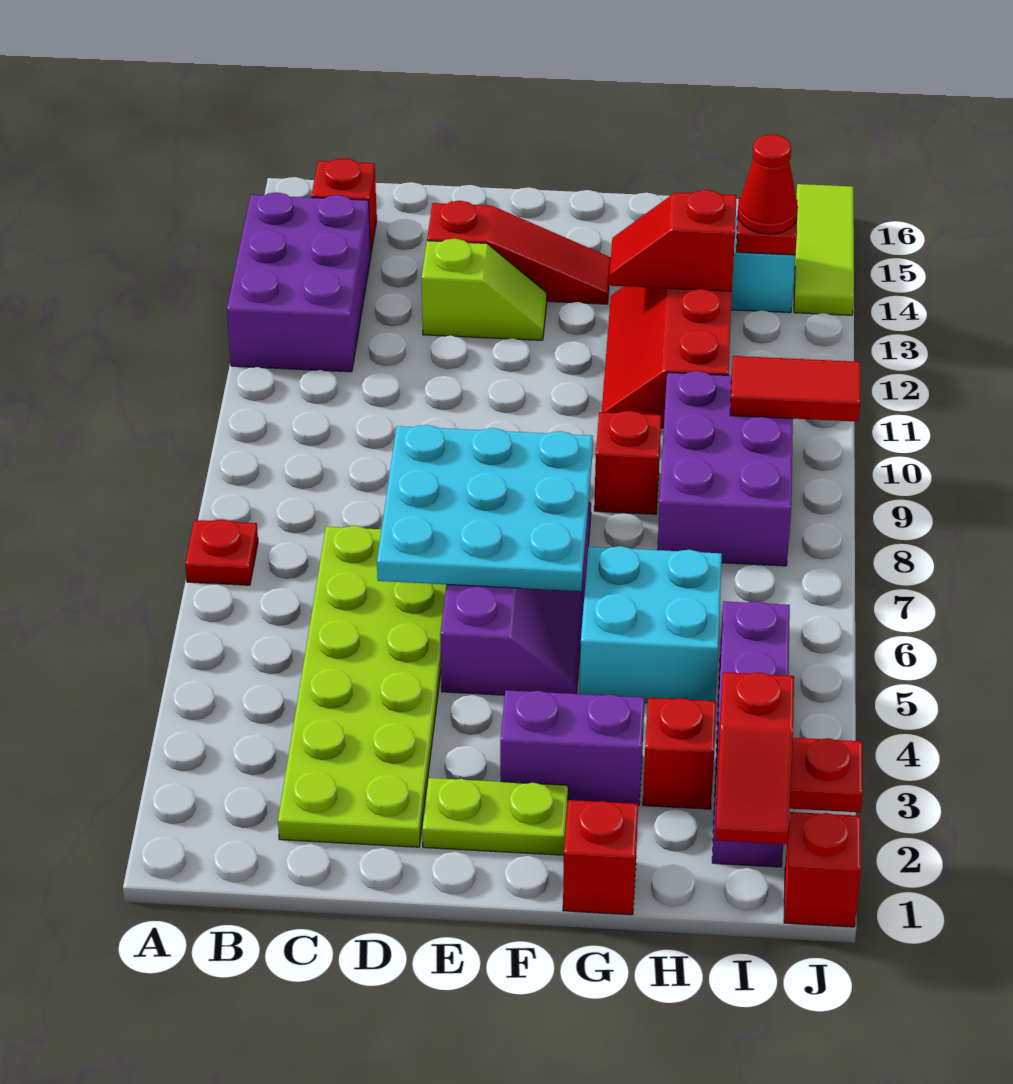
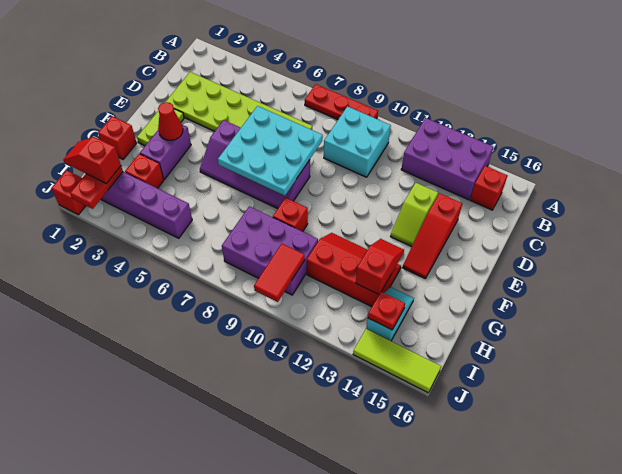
red plate A7 level 1 -> red plate A7:A9 level 1
cyan brick G5:H6 level 1 -> cyan brick B9:C10 level 1
red cone I14 level 3 -> red cone F3 level 2

